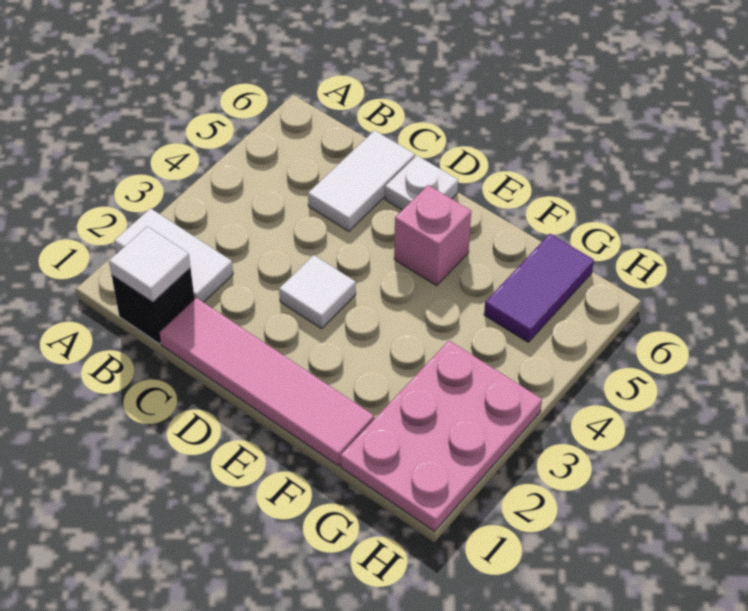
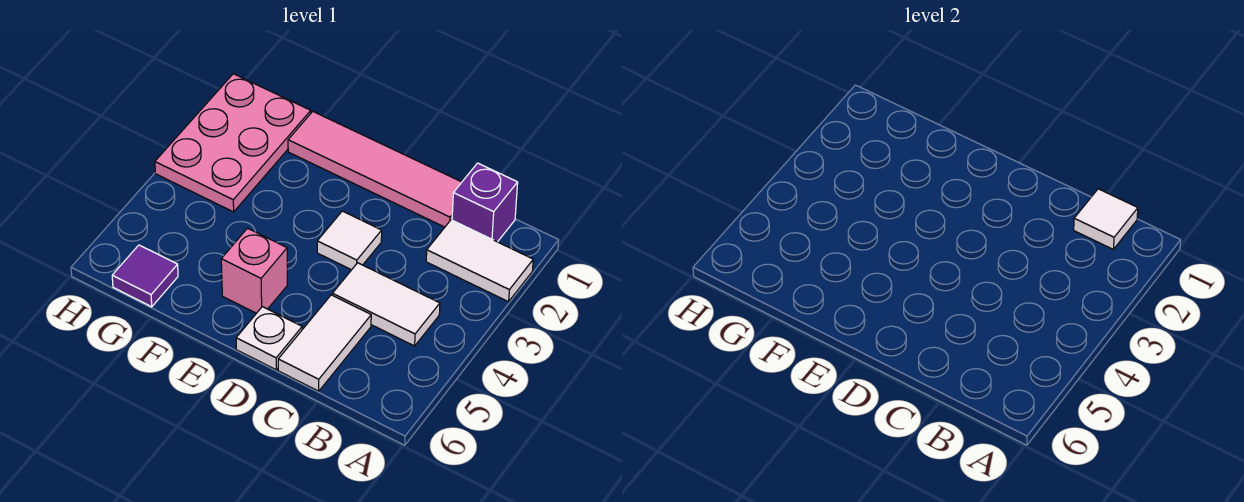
black brick B1 level 1 -> purple brick B1 level 1
none -> white tile B4:C4 level 1
purple tile G5:G6 level 1 -> purple tile G6 level 1

